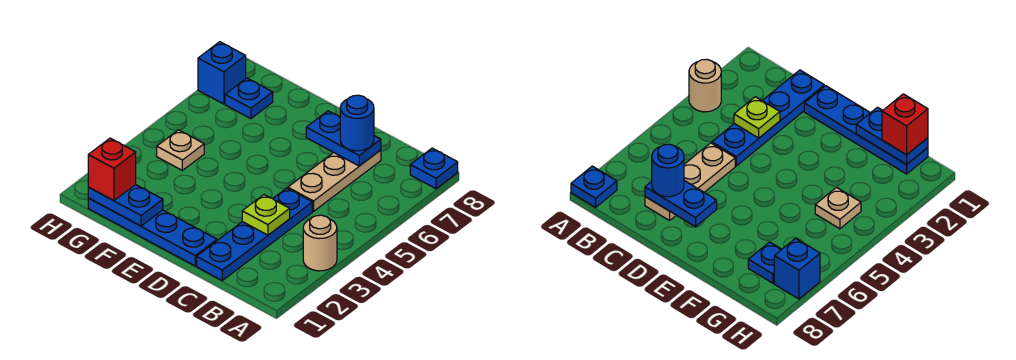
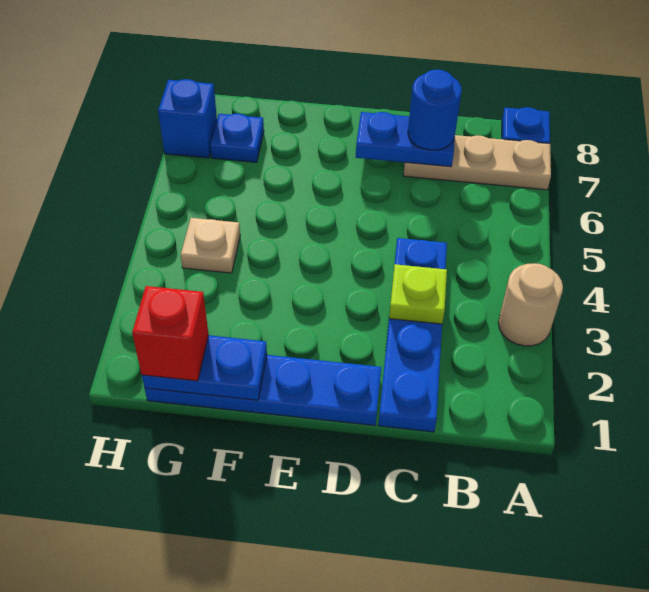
tan plate C5:C7 level 1 -> tan plate A7:C7 level 1

